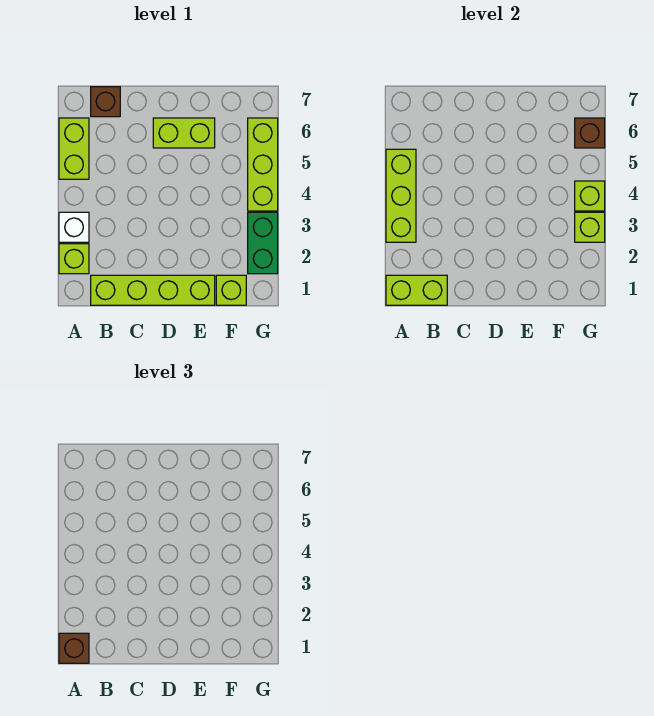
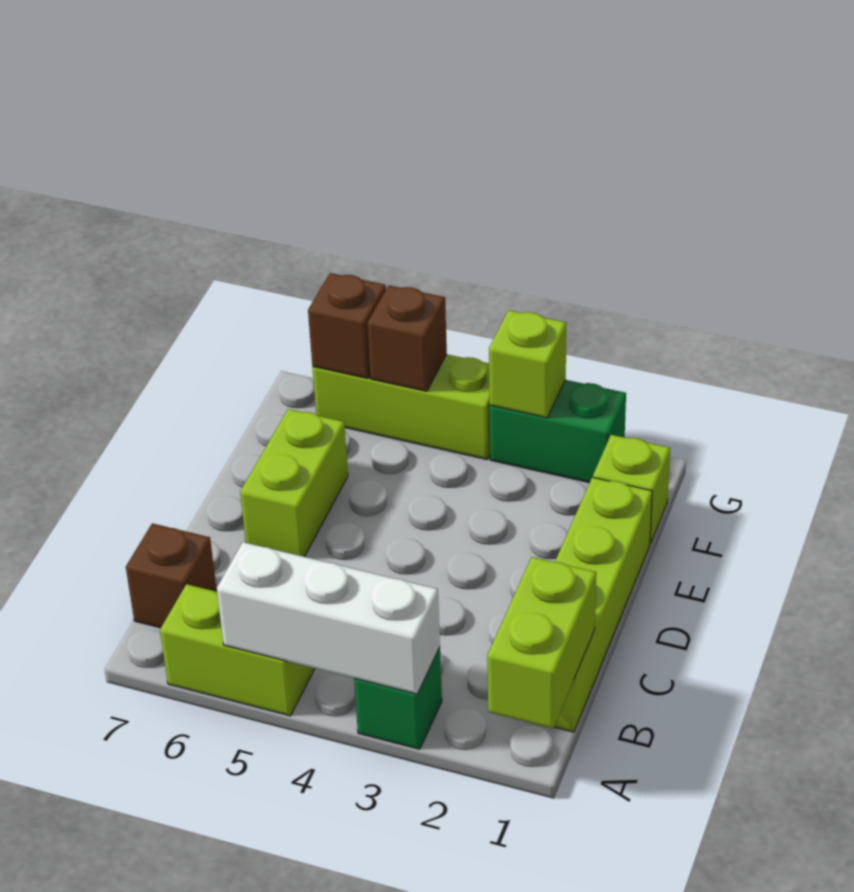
brown brick A1 level 3 -> brown brick G5 level 2
lime brick A2 level 1 -> none
white brick A3 level 1 -> green brick A3 level 1
lime brick A3:A5 level 2 -> white brick A3:A5 level 2
lime brick G4 level 2 -> none

